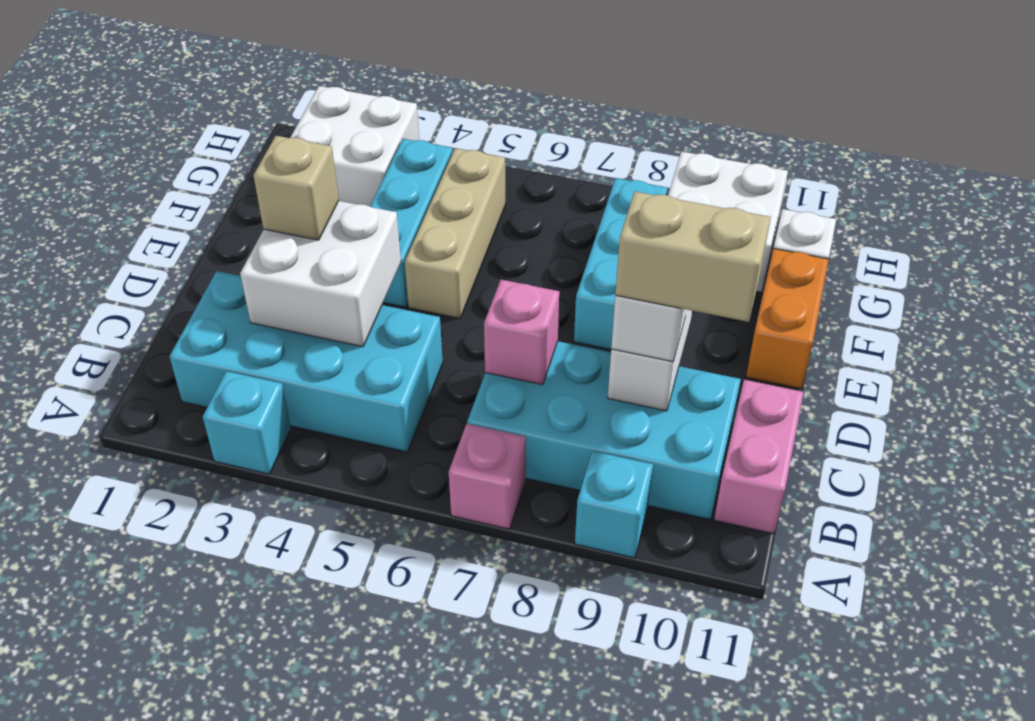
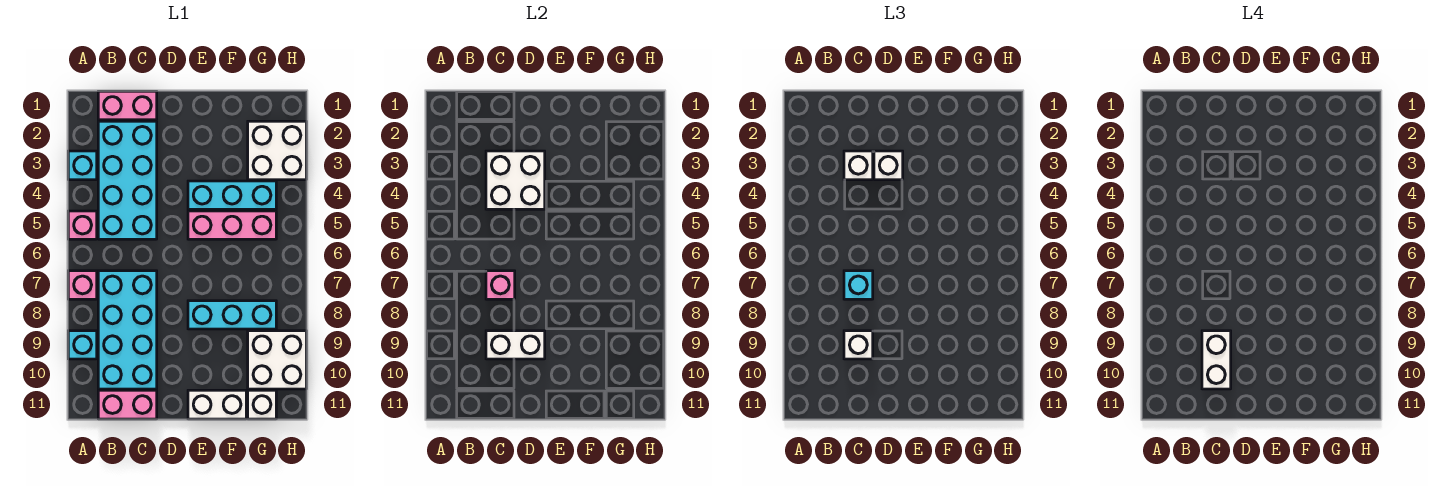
none -> pink brick A5 level 1
none -> pink brick B1:C1 level 1
none -> white brick C3 level 3
none -> cyan brick C7 level 3
tan brick C9:C10 level 4 -> white brick C9:C10 level 4
tan brick D3 level 3 -> white brick D3 level 3
tan brick E5:G5 level 1 -> pink brick E5:G5 level 1
orange brick E11:F11 level 1 -> white brick E11:F11 level 1

